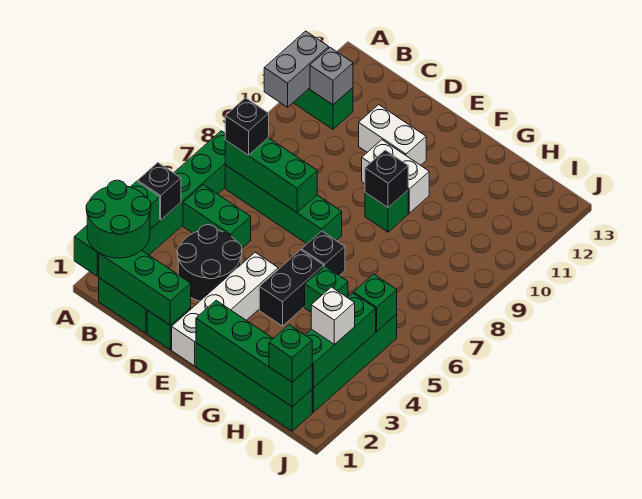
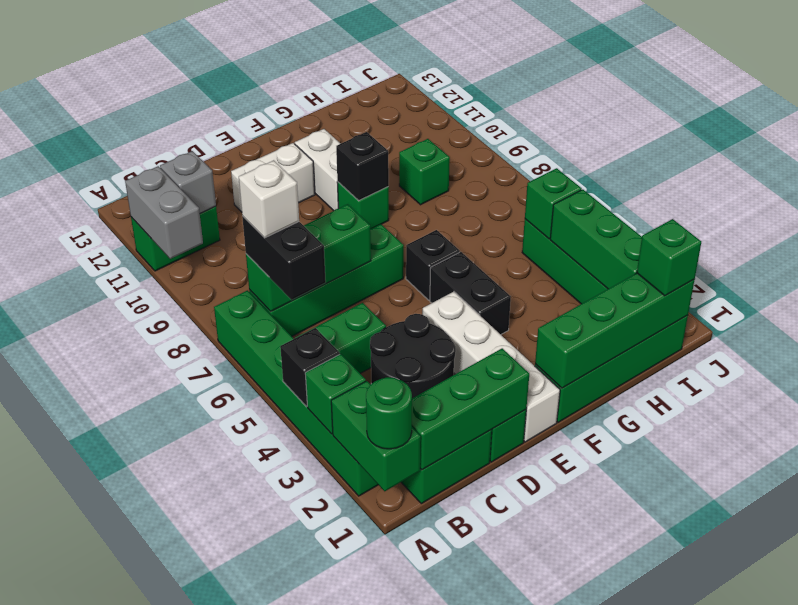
green round brick A1:B2 level 3 -> green round brick A1 level 3
black brick B7 level 3 -> black brick B6:B7 level 3
white brick E10:F10 level 1 -> white brick F10:F11 level 1
green brick G5 level 1 -> green brick H9 level 1
white brick I3 level 3 -> white brick B7 level 4

